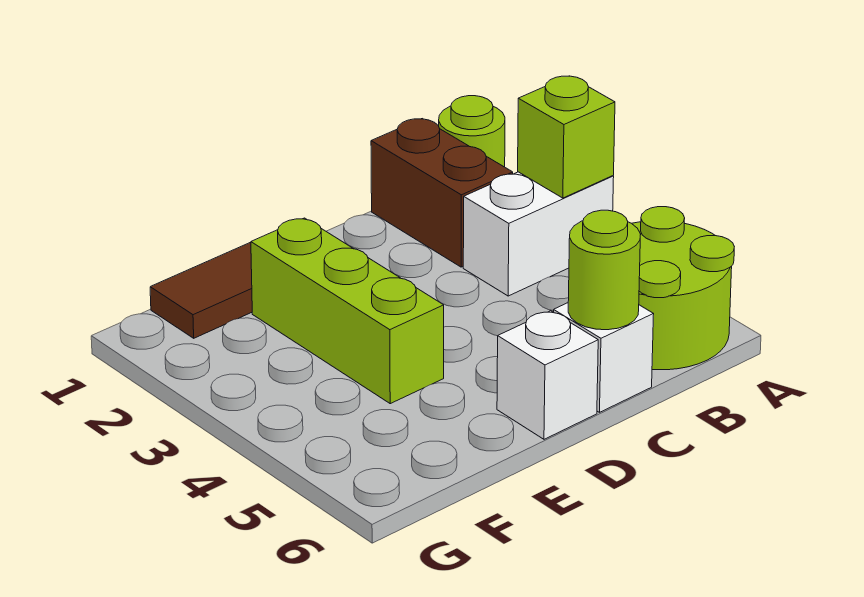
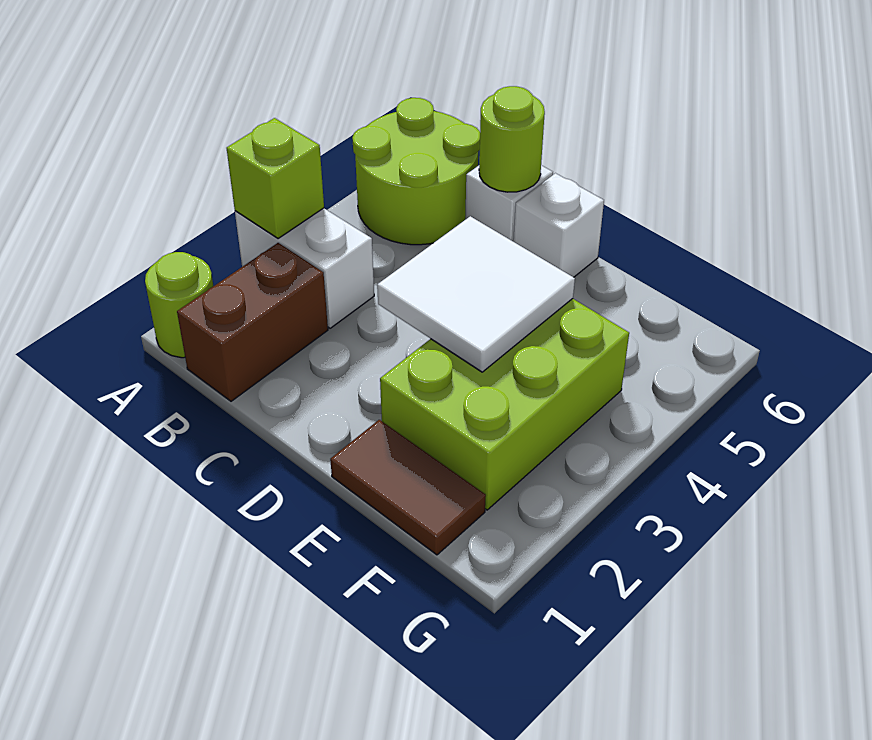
none -> white tile D3:E4 level 2
lime brick E2:E4 level 1 -> lime brick E2:F4 level 1

